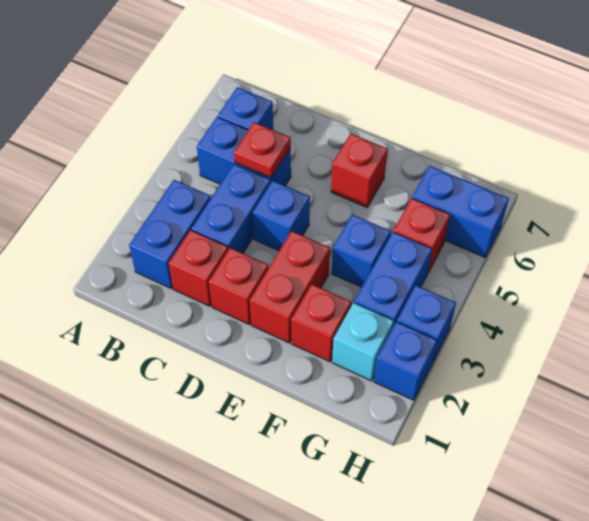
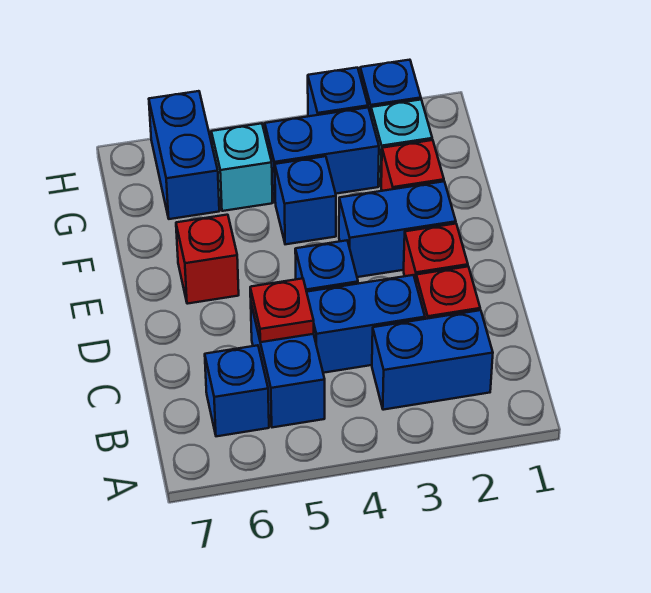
red brick E2:E3 level 1 -> blue brick E2:E3 level 1
red brick G5 level 1 -> cyan brick G5 level 1

